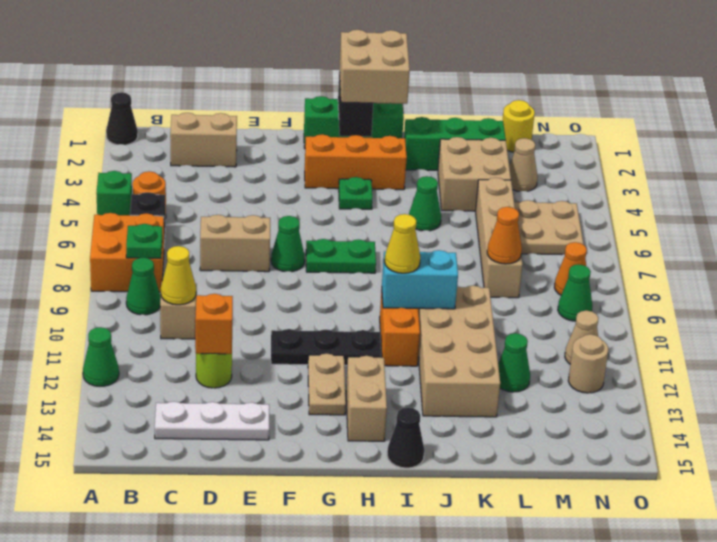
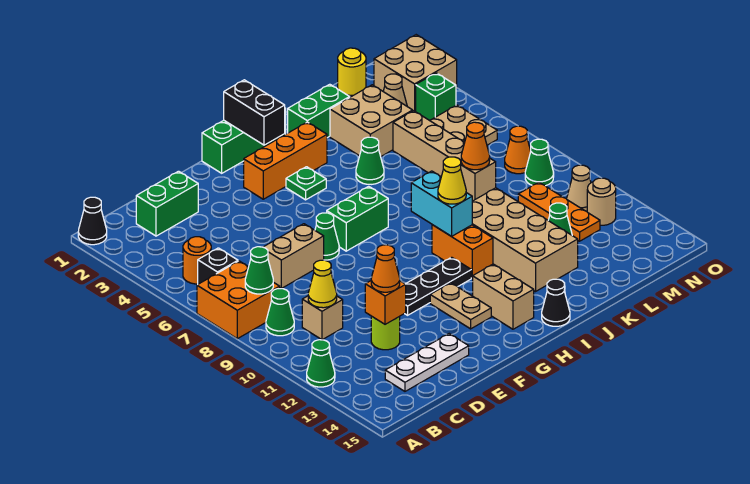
green brick A5 level 1 -> green brick N4 level 1
green plate B8 level 2 -> green cone B8 level 2
tan brick C2:D2 level 1 -> green brick C2:D2 level 1
none -> orange cone D12 level 3
green plate G7:H7 level 1 -> green brick G7:H7 level 1
tan brick H1:I2 level 3 -> tan brick N2:O3 level 1
cyan brick I10:J10 level 2 -> cyan brick I9:I10 level 2
green brick J2:L2 level 1 -> green brick J2:K2 level 1
none -> orange plate M10:M12 level 1

